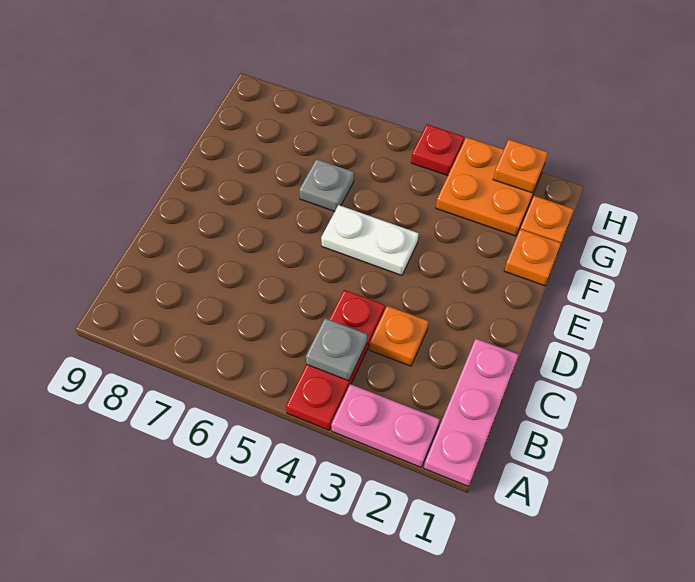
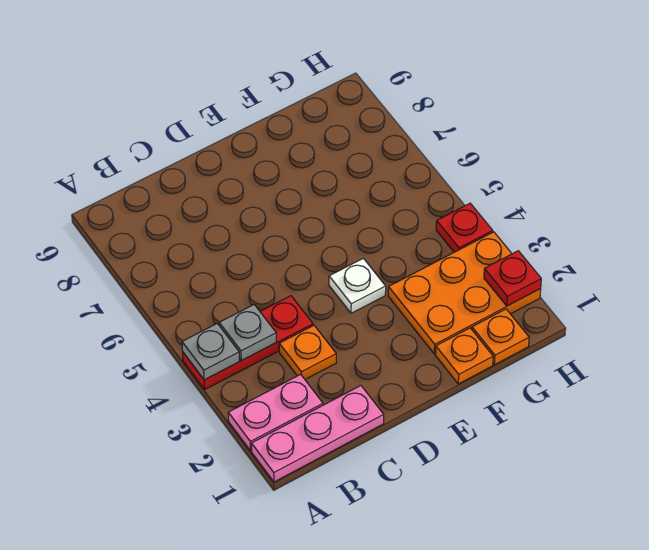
pink plate A2:A3 level 1 -> pink plate A2:B2 level 1
white plate E4:E5 level 1 -> white plate E4 level 1
grey plate F6 level 1 -> grey plate A4 level 2
orange plate G2:H3 level 1 -> orange plate F2:H3 level 1
orange plate H2 level 2 -> red plate H2 level 2

